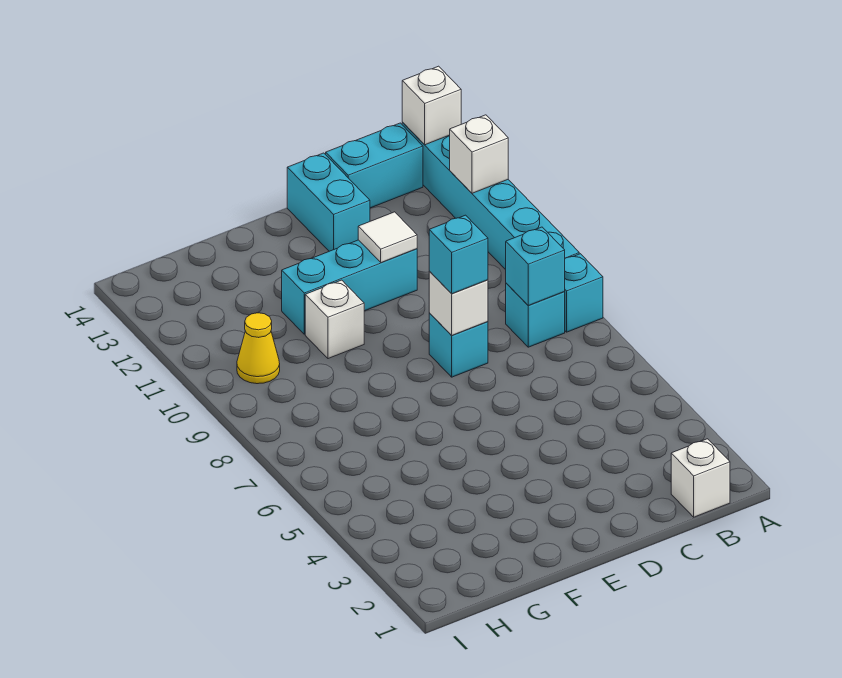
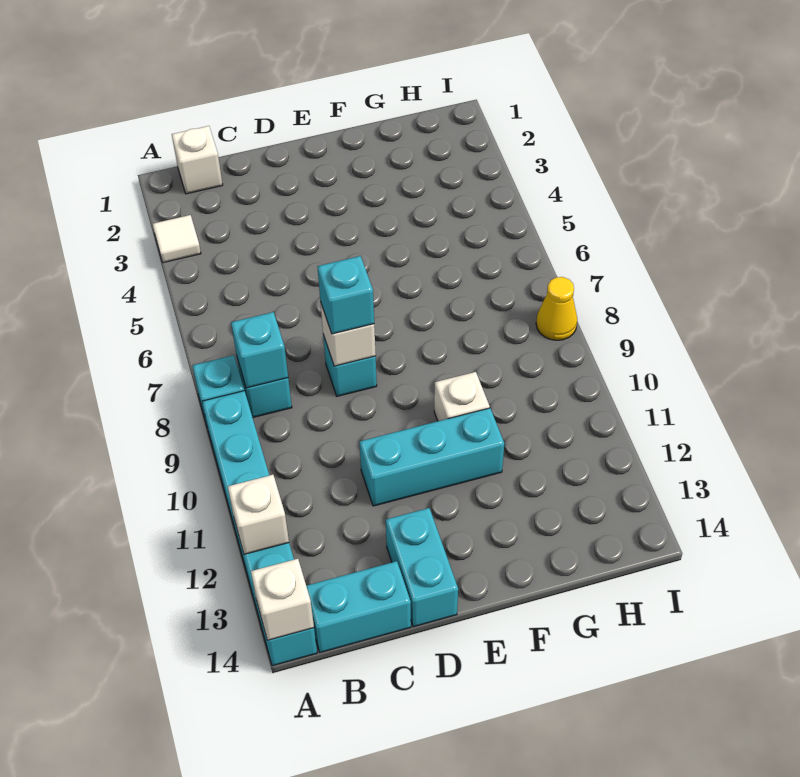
white tile D11 level 2 -> white tile A3 level 1
yellow cone H10 level 1 -> yellow cone I8 level 1

